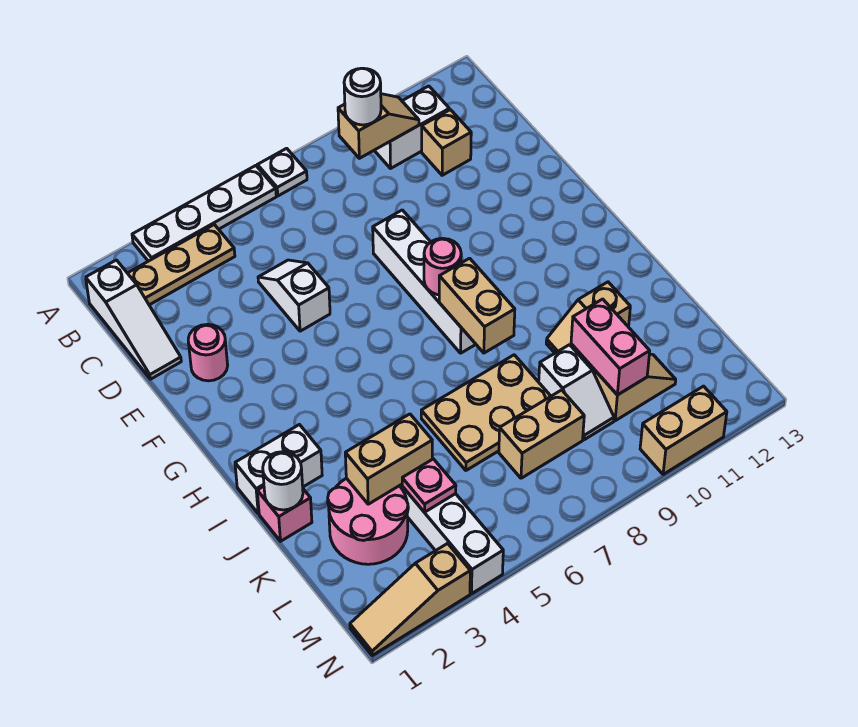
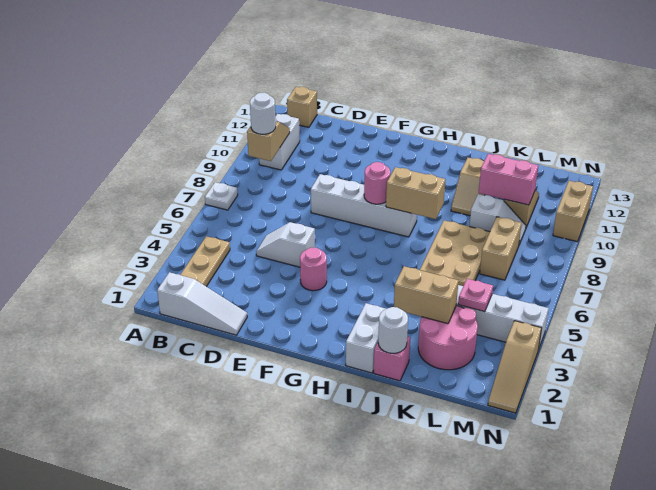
white plate A3:A6 level 1 -> none
tan brick C11 level 1 -> tan brick B13 level 1
pink round brick E2 level 1 -> pink round brick F4 level 1
tan brick K3:K4 level 2 -> tan brick J3:K3 level 2

